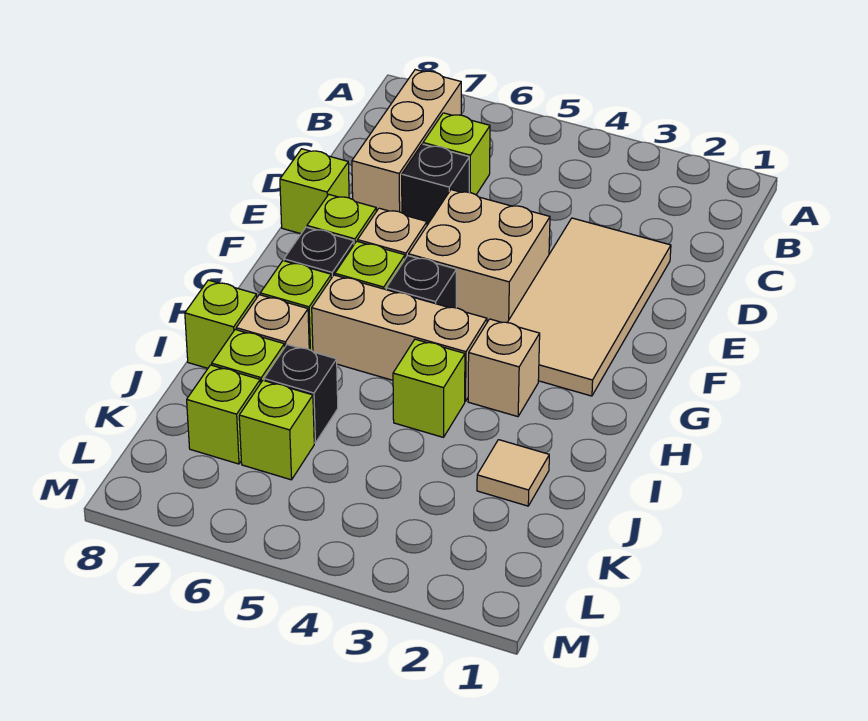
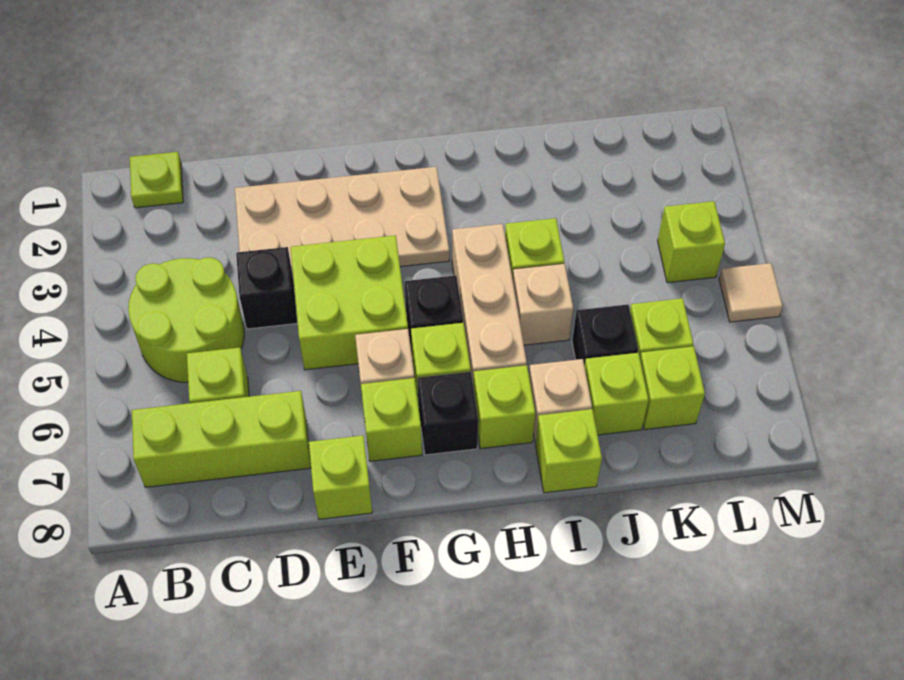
none -> lime plate B1 level 1
none -> lime round brick B4:C5 level 1
tan brick B7:D7 level 1 -> lime brick B7:D7 level 1
tan tile D2:G3 level 1 -> tan plate D2:G3 level 1
black brick D6 level 1 -> black brick D4 level 1
tan brick E4:F5 level 1 -> lime brick E4:F5 level 1
tan brick H3 level 1 -> tan brick I5 level 1
tan tile J2 level 1 -> tan tile M5 level 1
none -> lime brick L4 level 1

